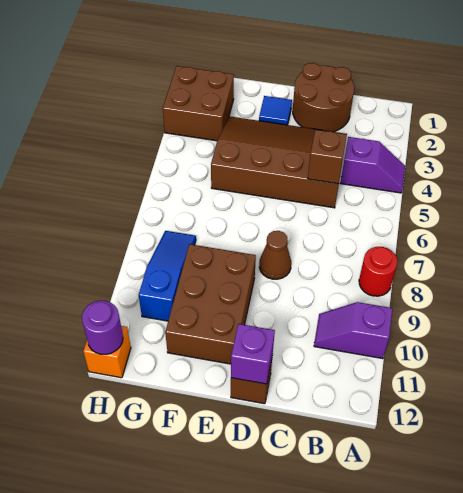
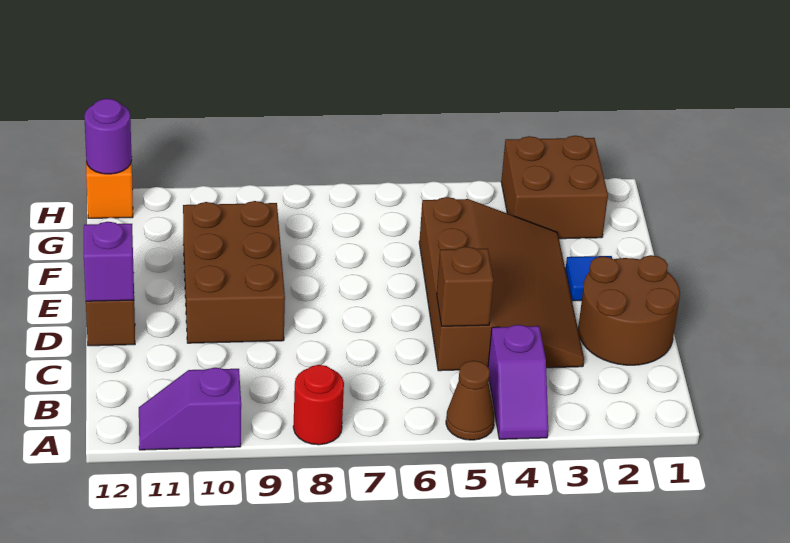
purple slope A10:B10 level 1 top A -> purple slope A10:A11 level 1 top 10
brown cone D8 level 1 -> brown cone A5 level 1
brown brick E9:F11 level 1 -> brown brick D9:F10 level 1
blue slope G8:G10 level 1 top 10 -> none

